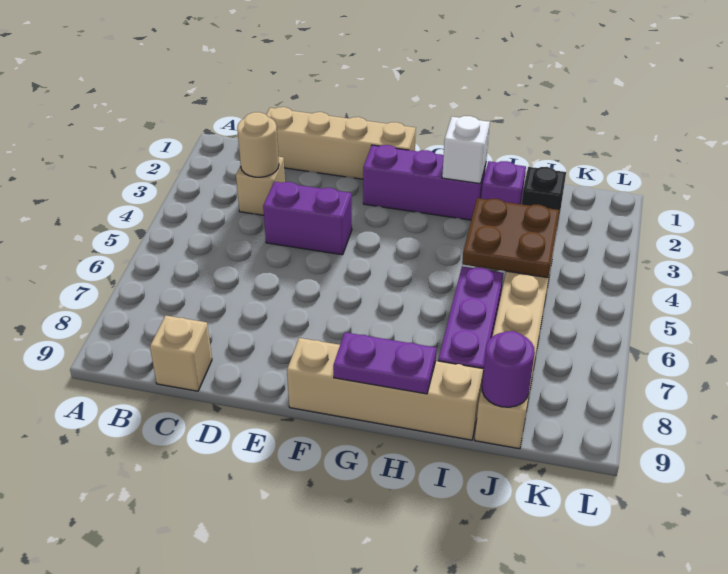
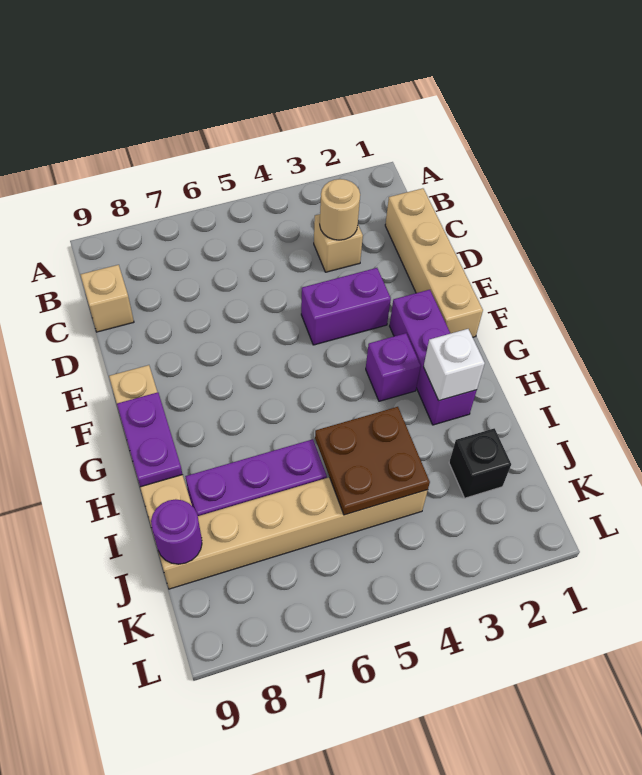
purple brick D4:E4 level 1 -> purple brick E3:E4 level 1
purple brick I2 level 1 -> purple brick G3 level 1

